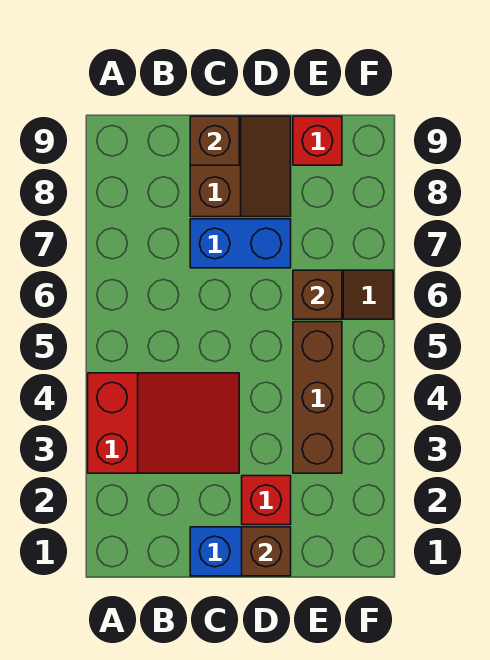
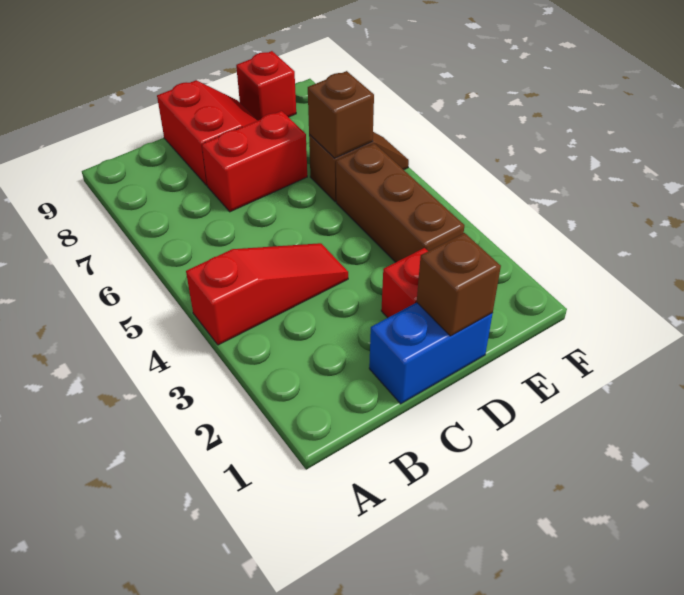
red slope A3:C4 level 1 top A -> red slope A4:C4 level 1 top A
blue brick C7:D7 level 1 -> red brick C7:D7 level 1
brown slope C8:D9 level 1 top C -> red slope C8:D9 level 1 top C
brown brick C9 level 2 -> none

